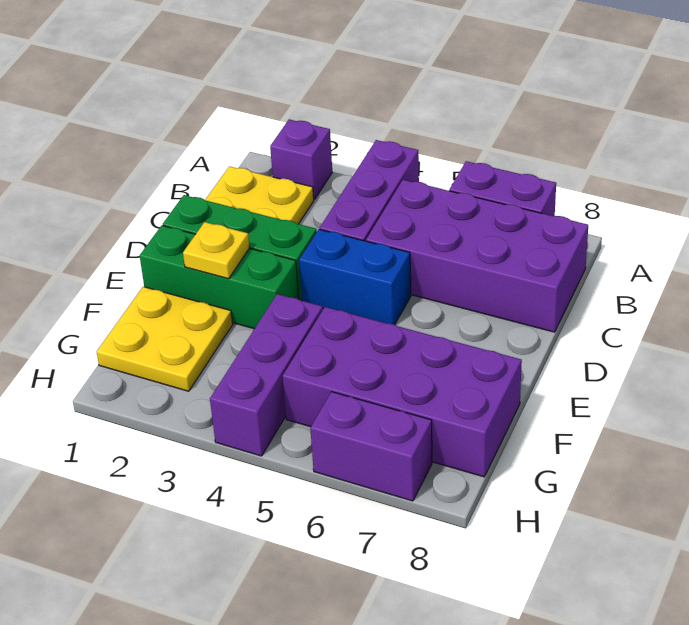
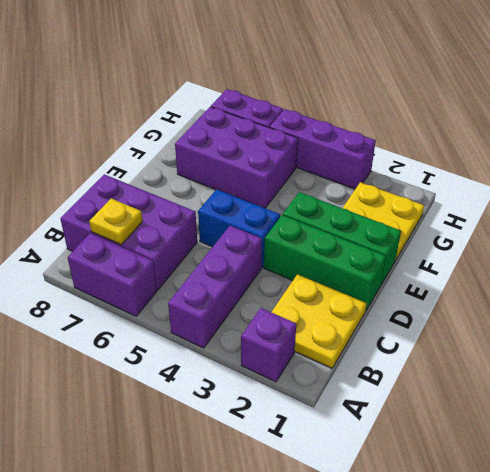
purple brick B5:C8 level 1 -> purple brick B6:C8 level 1
yellow plate E2 level 2 -> yellow plate B7 level 2
purple brick F4:H4 level 1 -> purple brick H3:H5 level 1
purple brick F5:G8 level 1 -> purple brick F5:G7 level 1

